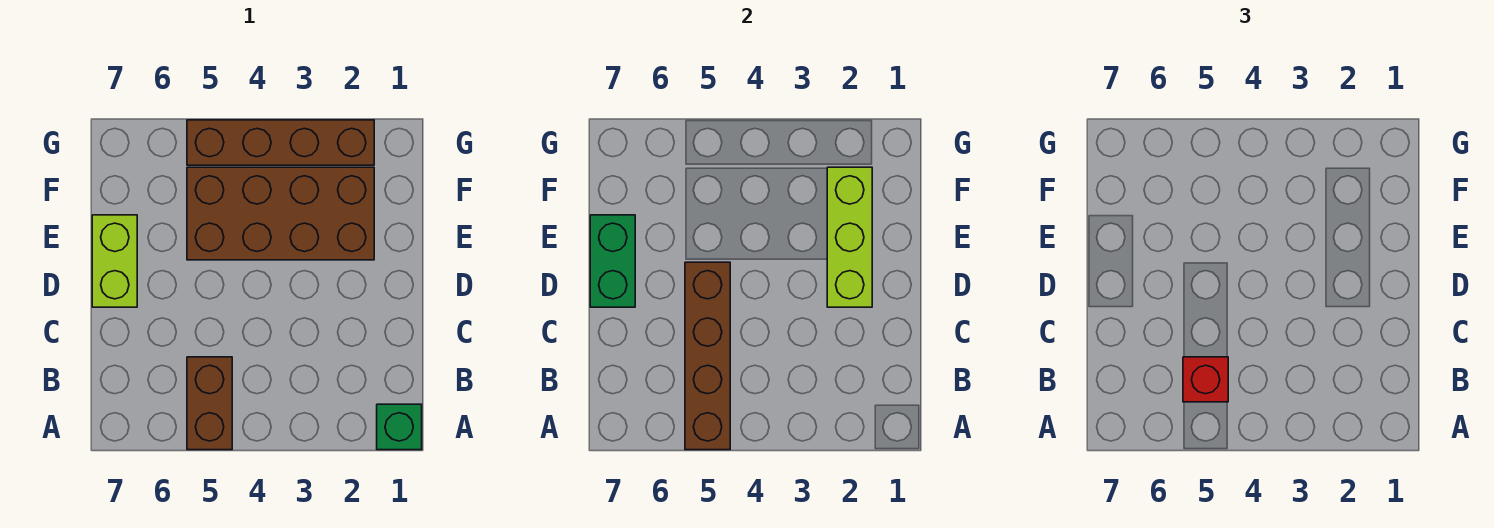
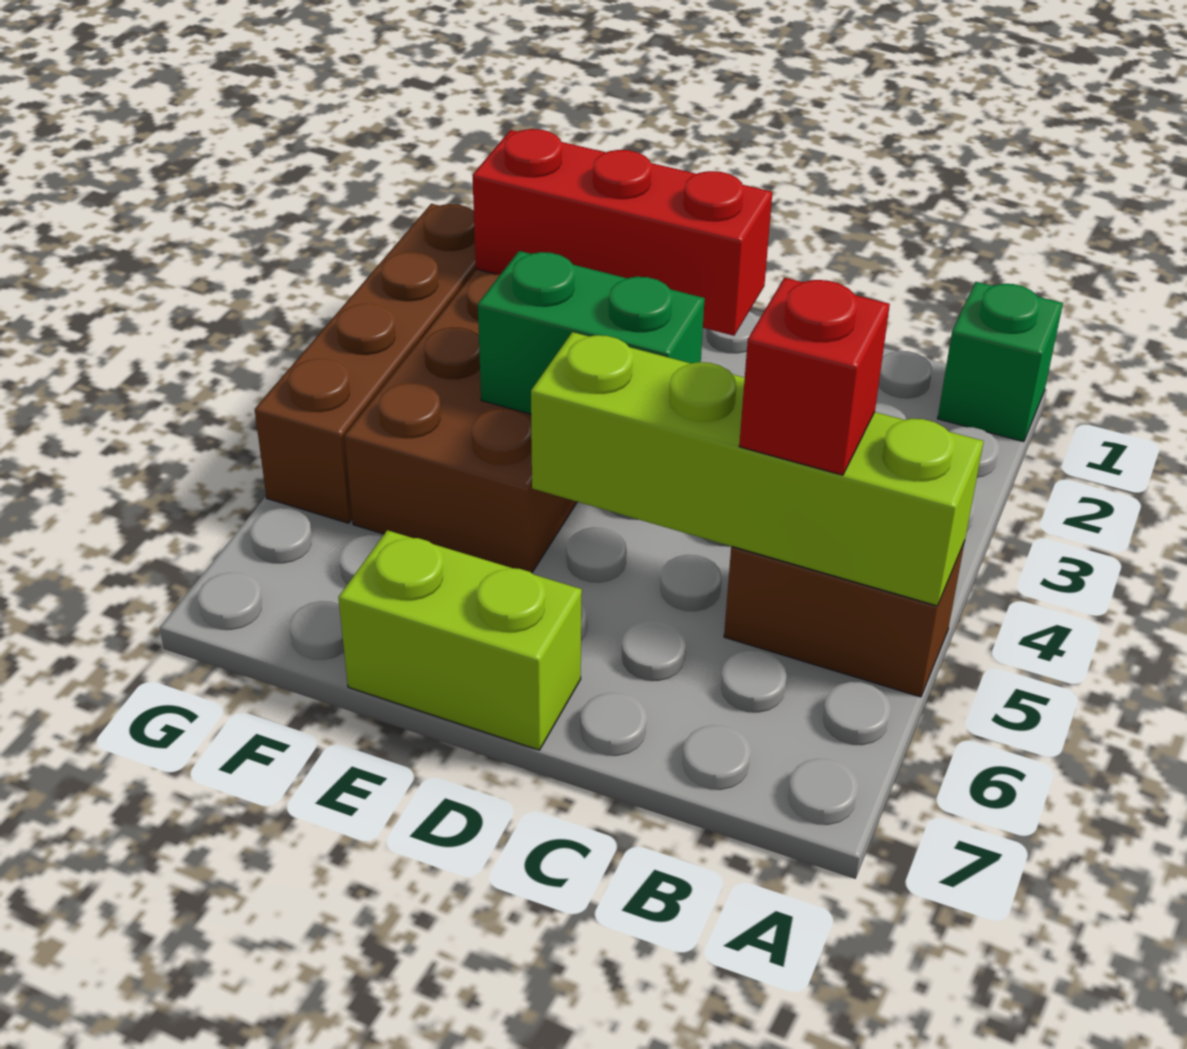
brown brick A5:D5 level 2 -> lime brick A5:D5 level 2
lime brick D2:F2 level 2 -> red brick D2:F2 level 2
green brick D7:E7 level 2 -> green brick D4:E4 level 2

